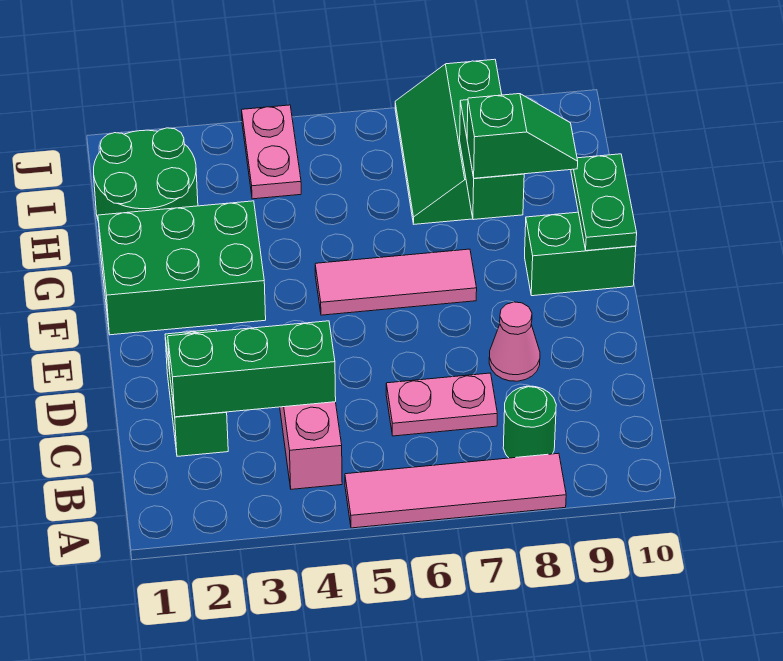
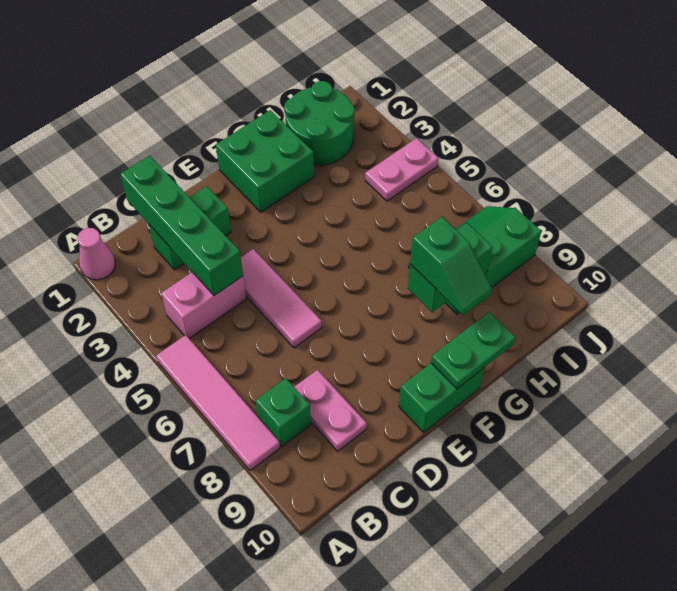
green round brick B8 level 1 -> green brick B8 level 1
green brick C2:C4 level 2 -> green brick C1:C4 level 2
pink plate C6:C7 level 1 -> pink plate C8:C9 level 1
pink cone D8 level 1 -> pink cone A1 level 1
green brick F1:G3 level 1 -> green brick F1:G2 level 1
pink tile F5:F7 level 1 -> pink tile D4:D6 level 1
green brick F9:F10 level 1 -> green brick E10:F10 level 1

